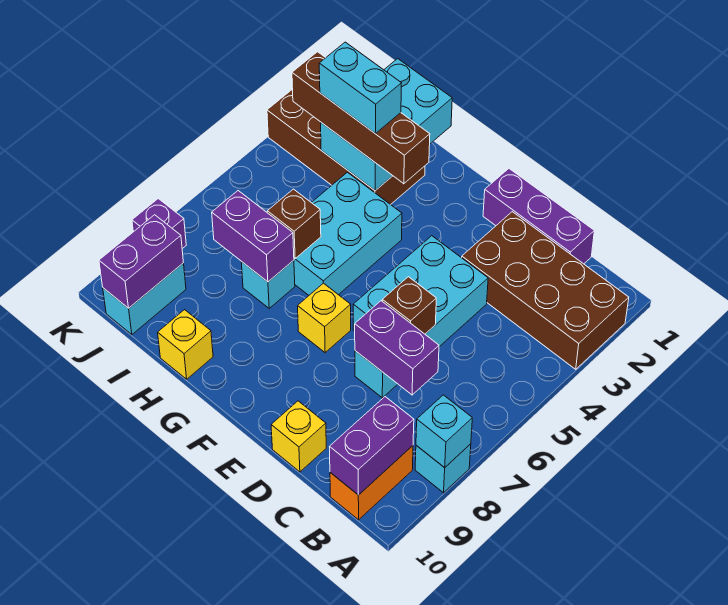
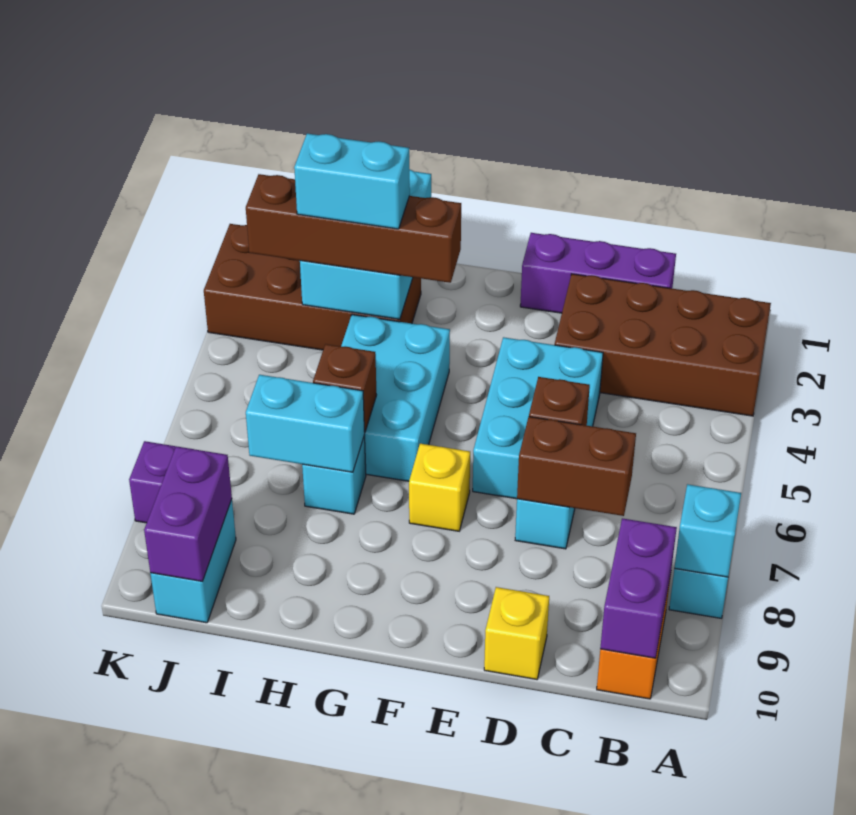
purple brick C7:D7 level 2 -> brown brick C7:D7 level 2
purple brick H7:I7 level 2 -> cyan brick H7:I7 level 2
yellow brick H10 level 1 -> none

